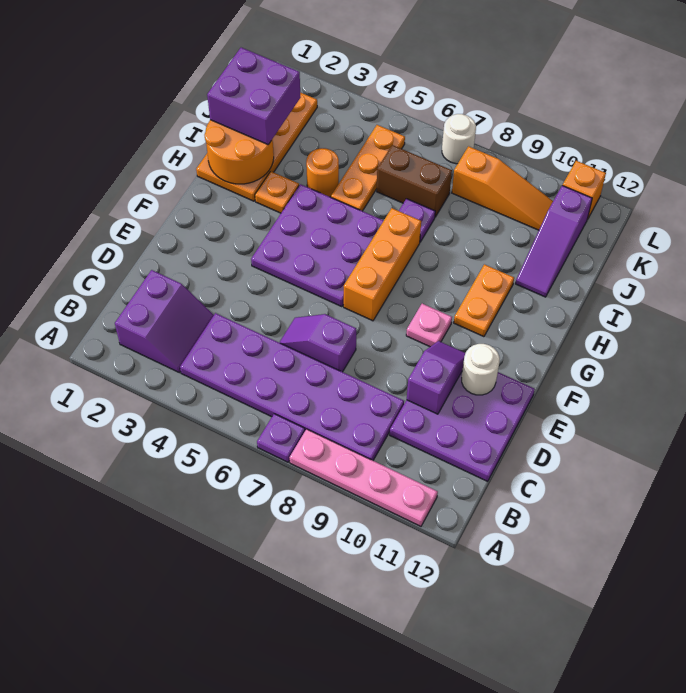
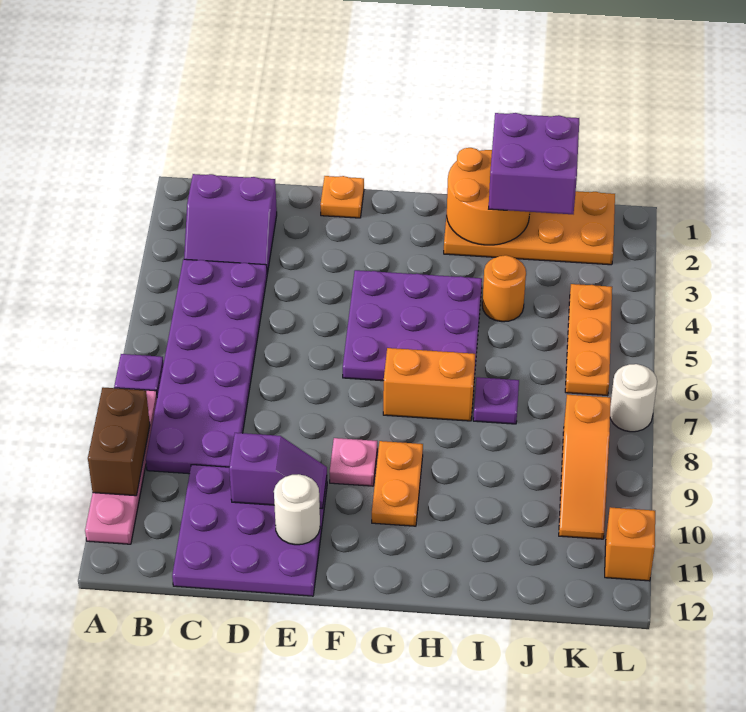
purple slope D6:D7 level 1 top 7 -> none
orange brick F7:H7 level 1 -> orange brick G7:H7 level 1
orange plate G10:H10 level 1 -> orange plate G9:G10 level 1
orange plate H3 level 1 -> orange plate E1 level 1
orange plate I5:K5 level 1 -> orange plate K4:K6 level 1
purple slope I11:K11 level 1 top K -> none
brown brick J6:J7 level 1 -> brown brick A9:A10 level 2

